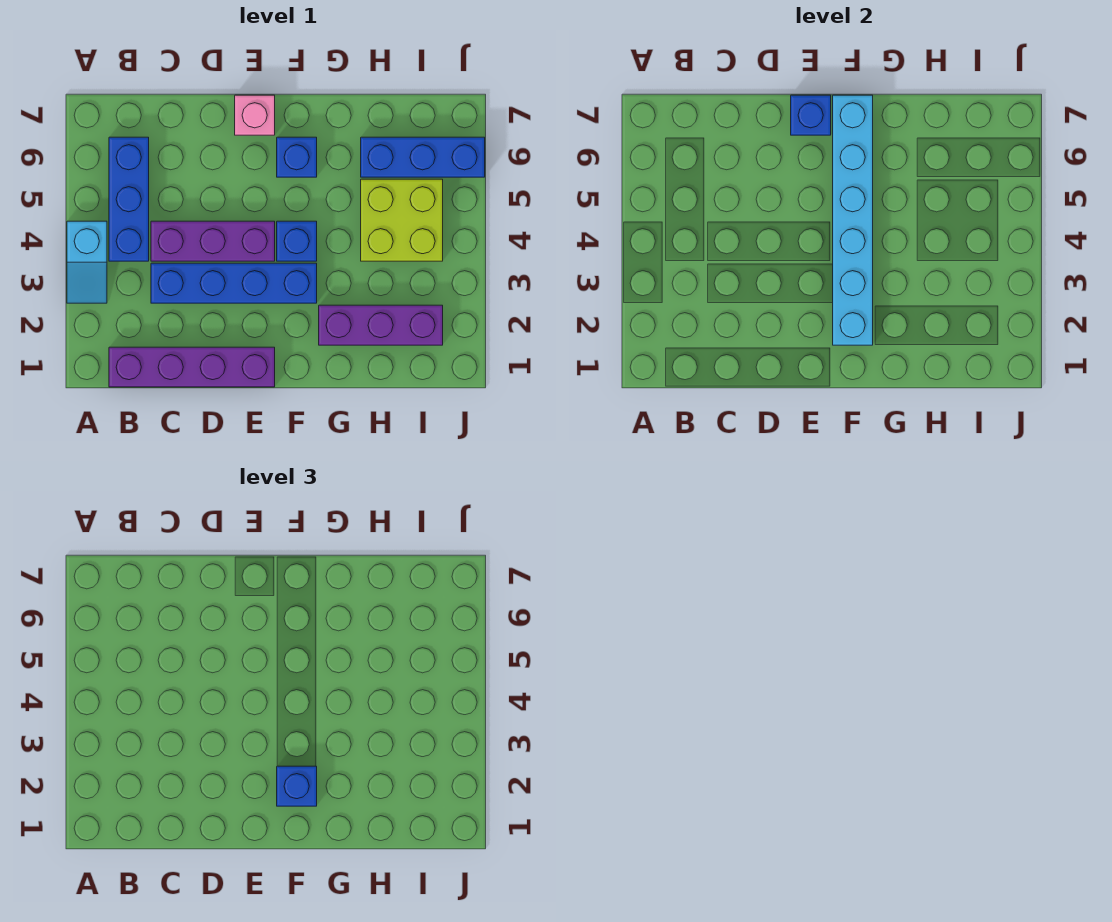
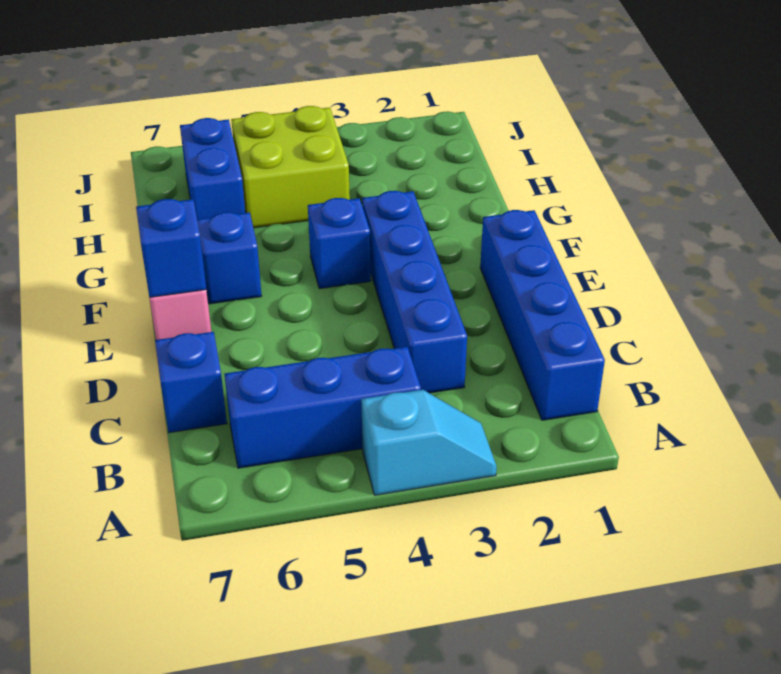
purple brick B1:E1 level 1 -> blue brick B1:E1 level 1
purple brick C4:E4 level 1 -> none
cyan brick F2:F7 level 2 -> none
blue brick F2 level 3 -> blue brick C7 level 1
purple brick G2:I2 level 1 -> none
blue brick H6:J6 level 1 -> blue brick H6:I6 level 1

